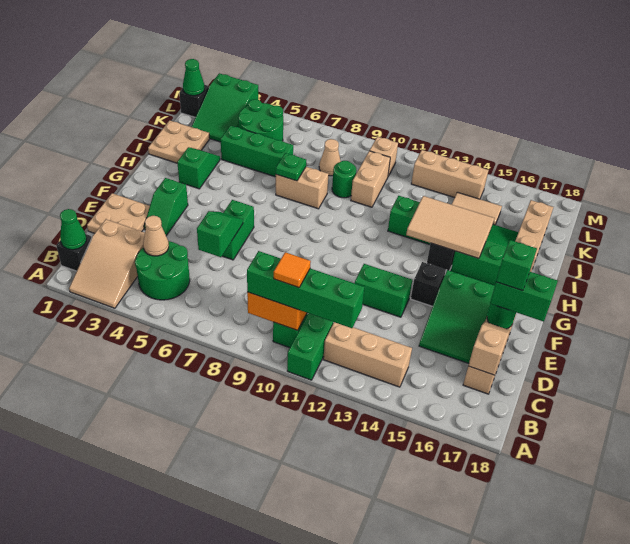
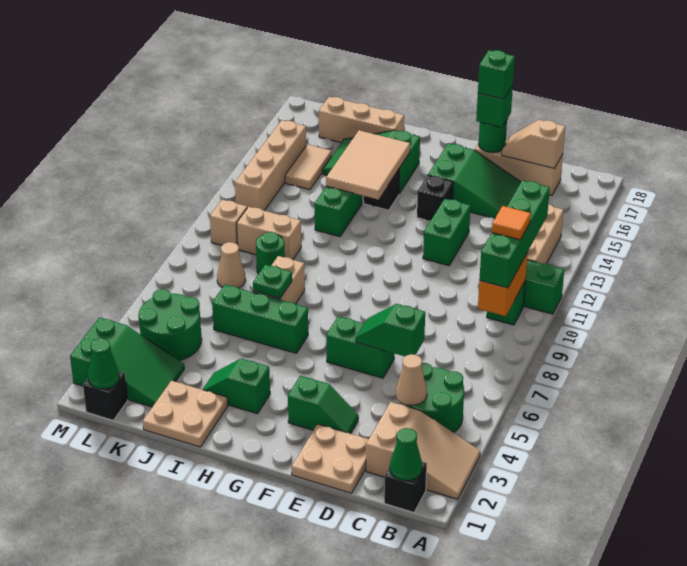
green brick E17:E18 level 3 -> green brick E17 level 3
green brick J4:J6 level 1 -> green brick H6:J6 level 1
tan brick L12:L14 level 1 -> tan brick L12:L15 level 1

